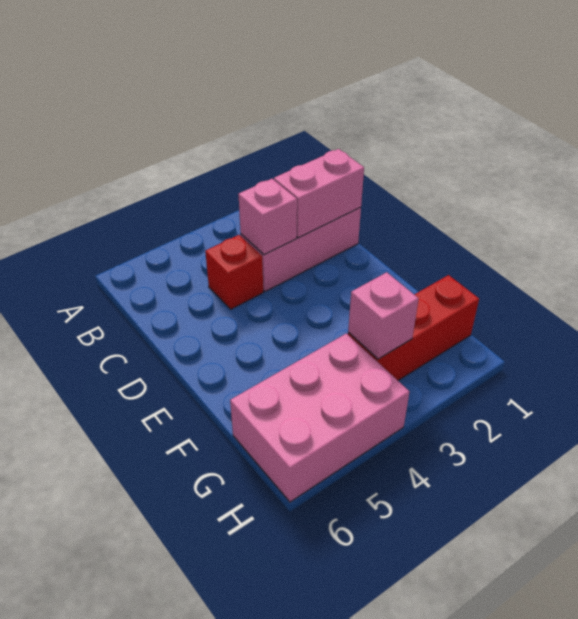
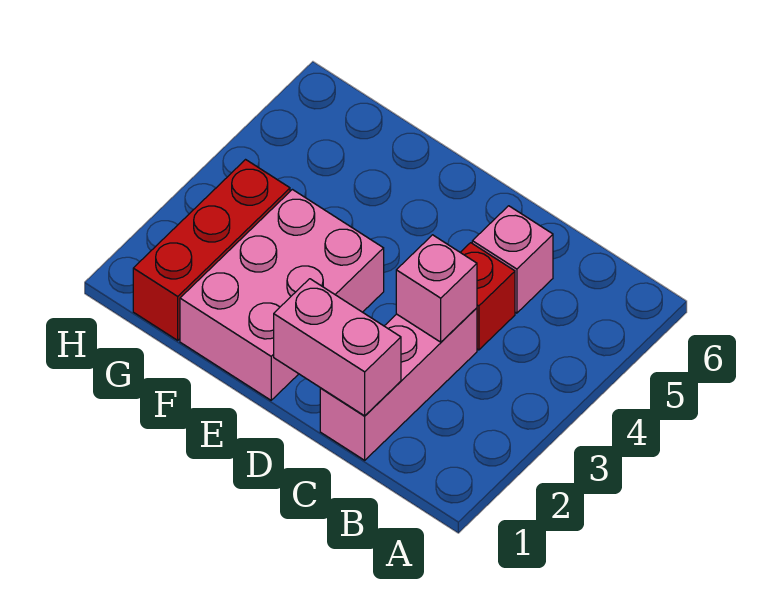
pink brick C1:C2 level 2 -> pink brick C1:D1 level 2
pink brick G3 level 2 -> pink brick C5 level 1
pink brick G4:H6 level 1 -> pink brick E1:F3 level 1

